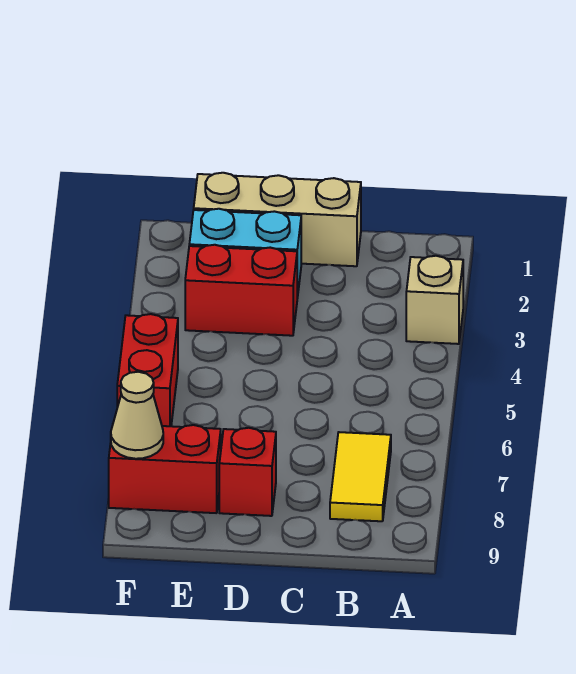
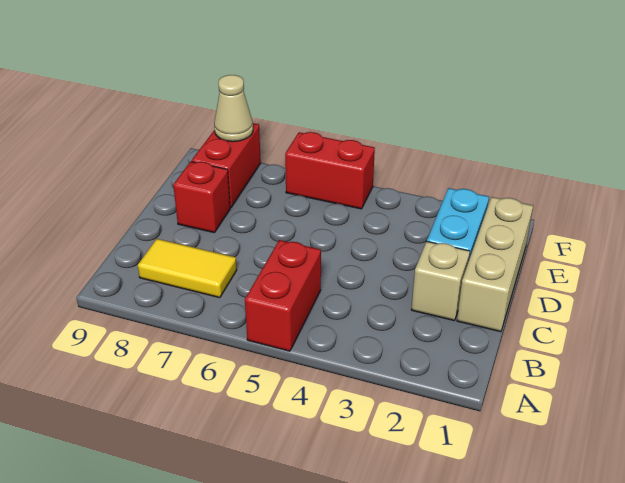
tan brick A3 level 1 -> tan brick C2 level 1
red brick D3:E3 level 1 -> red brick A5:B5 level 1

